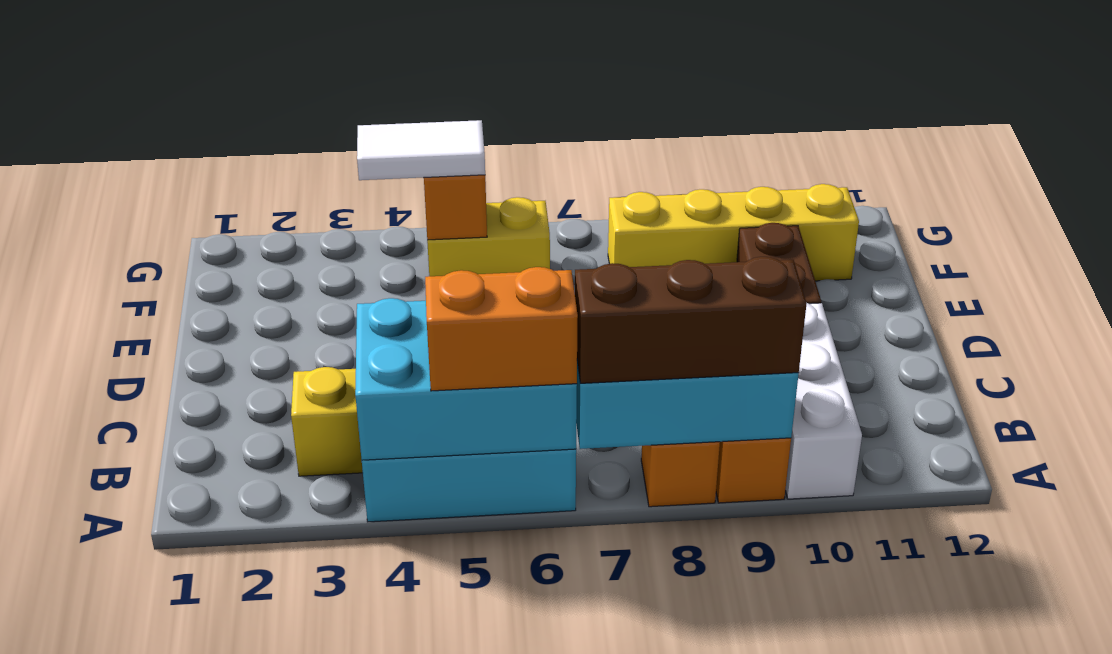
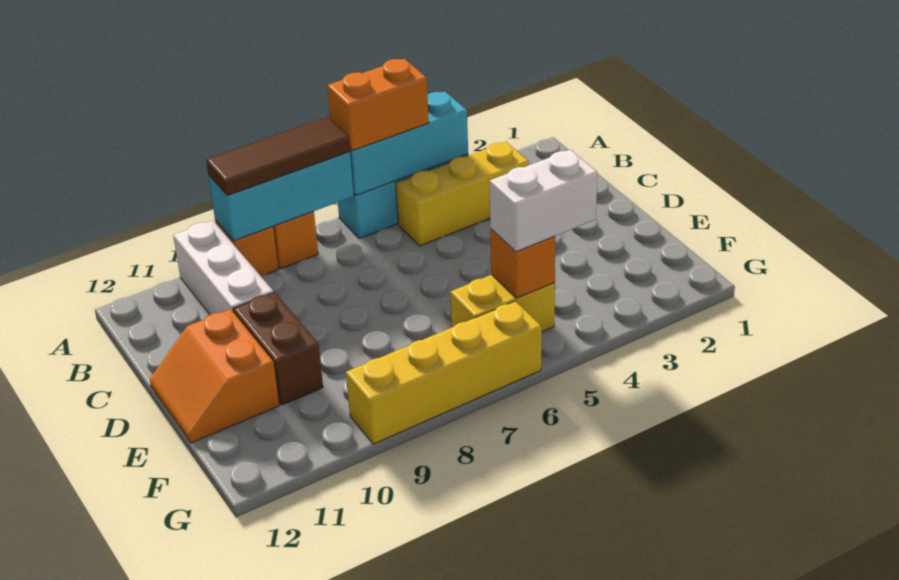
cyan brick A4:B6 level 2 -> cyan brick A4:A6 level 2
brown brick A7:A9 level 3 -> brown tile A7:A9 level 3
none -> orange slope D11:E12 level 1 top 11
white tile F4:F5 level 3 -> white brick F4:F5 level 3
yellow brick F8:F11 level 1 -> yellow brick G6:G9 level 1

